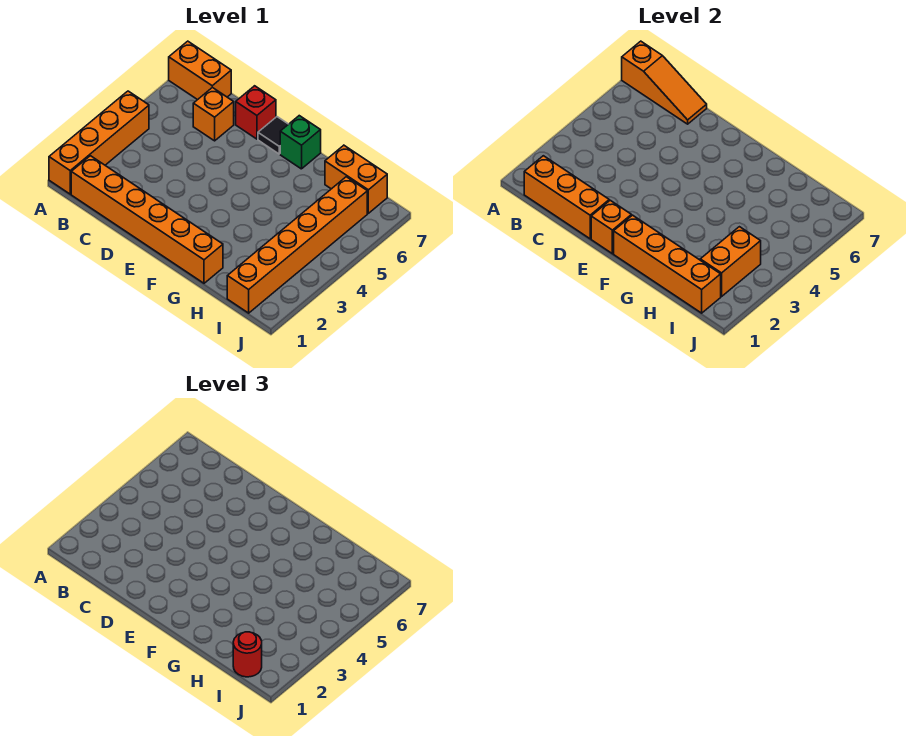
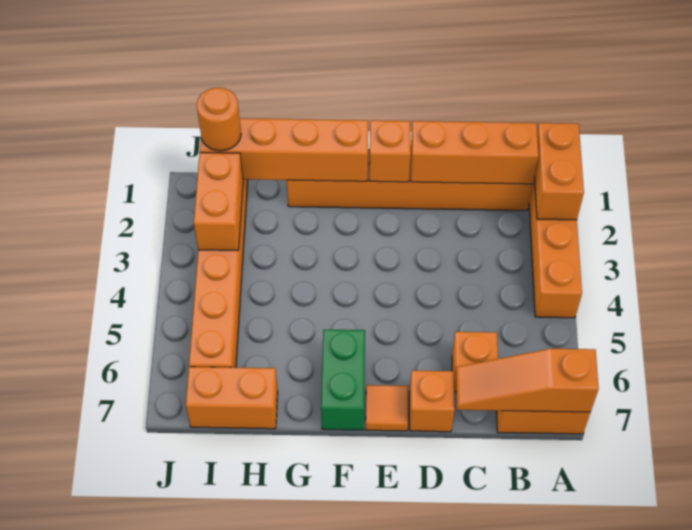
none -> orange brick A1:A2 level 2
red brick D7 level 1 -> orange brick D7 level 1
black tile E7 level 1 -> orange tile E7 level 1
green brick F7 level 1 -> green brick F6:F7 level 1
red round brick I1 level 3 -> orange round brick I1 level 3

